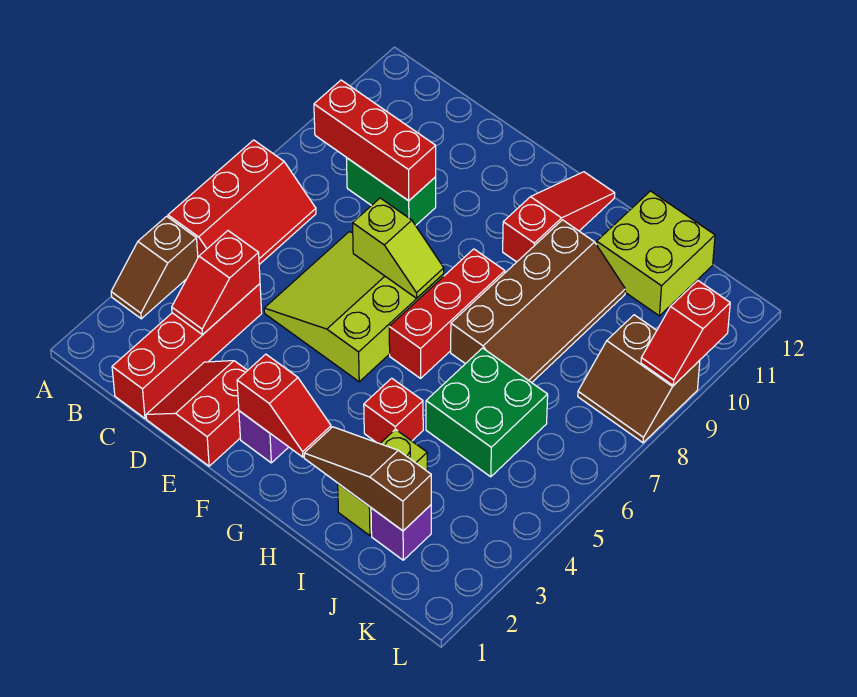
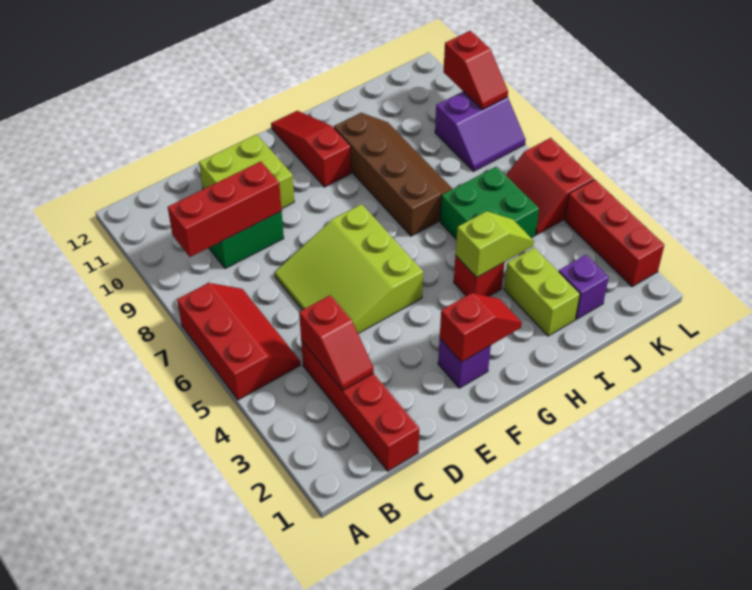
brown slope A3:A4 level 1 top 4 -> none
red slope D1:E2 level 1 top E -> red slope K5:L6 level 1 top L
lime slope E7:F7 level 2 top E -> lime slope H4:I4 level 2 top H
red brick G6:G8 level 1 -> red brick L2:L4 level 1
brown slope H2:J2 level 2 top J -> none
lime brick I11:J12 level 1 -> lime brick D10:E11 level 1
brown slope K8:L9 level 1 top 9 -> purple slope K8:L9 level 1 top 9

